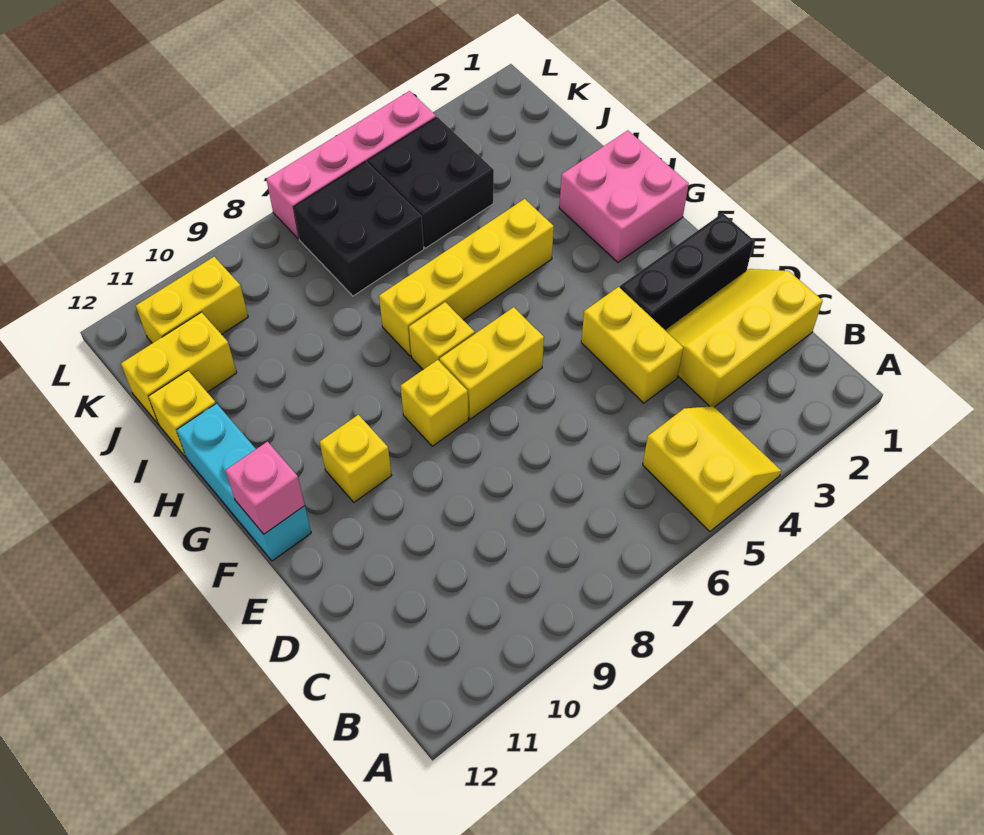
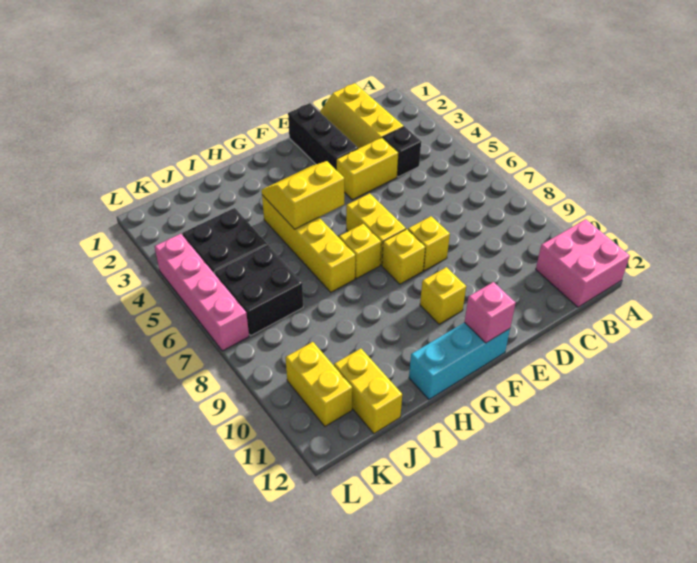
yellow slope A4:B5 level 1 top 5 -> yellow slope G4:H5 level 2 top 5
none -> black brick C4 level 1
pink brick G1:H2 level 1 -> pink brick A11:B12 level 1
yellow brick I12 level 1 -> yellow brick E8 level 1

